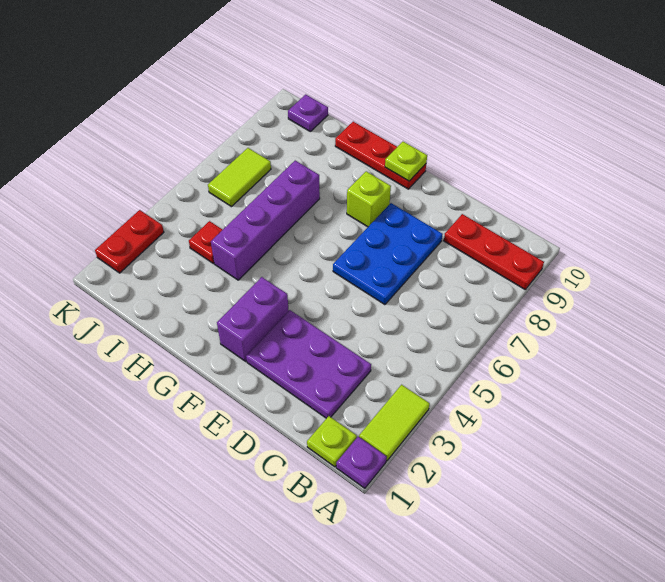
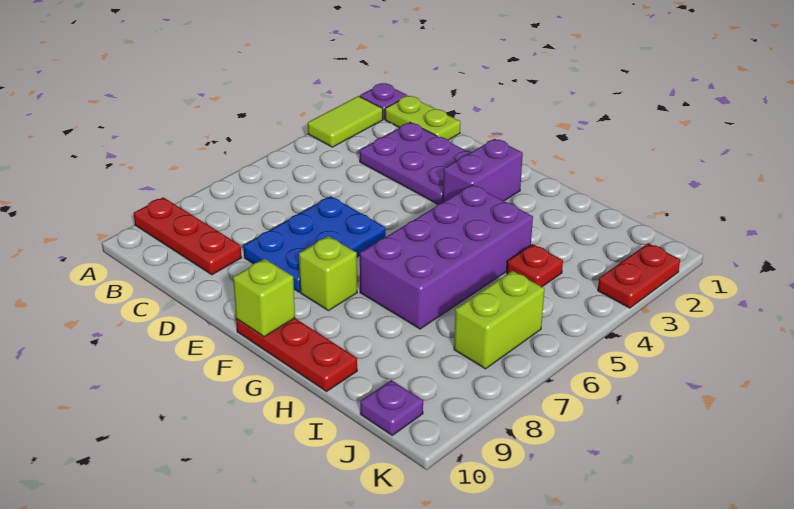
lime plate B1 level 1 -> lime plate B1:C1 level 1
lime plate F10 level 2 -> lime brick F10 level 2
purple brick H4:H7 level 1 -> purple brick G4:H7 level 1
lime tile J6:J7 level 1 -> lime brick J6:J7 level 1

